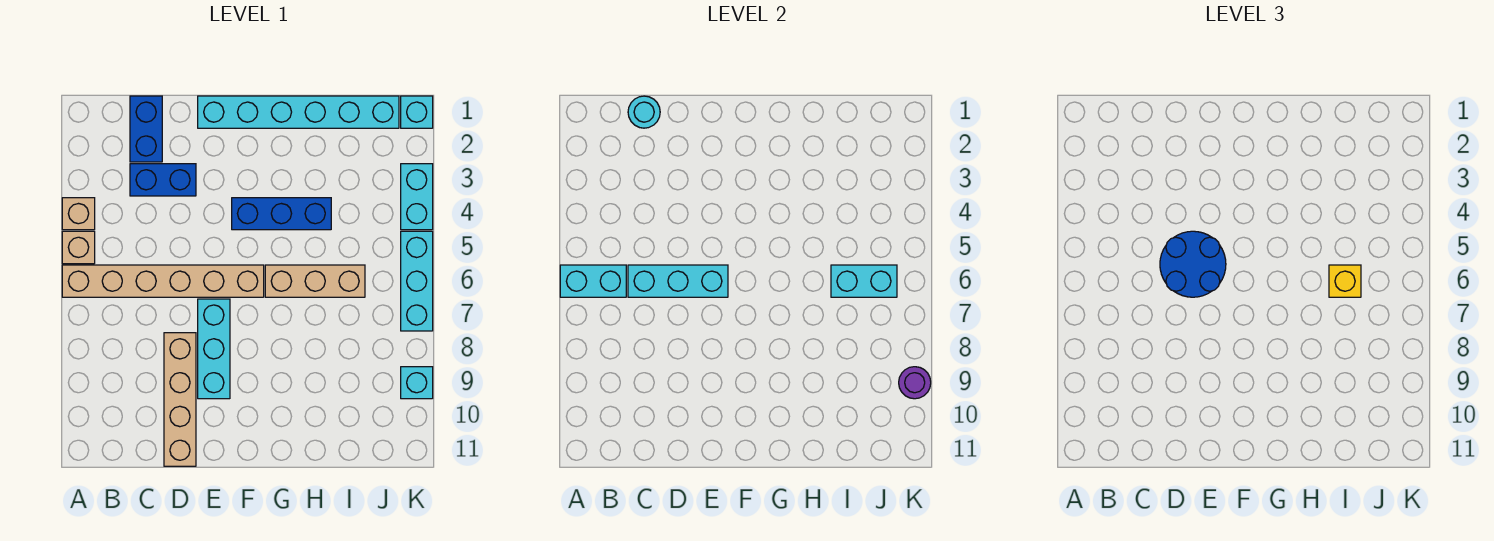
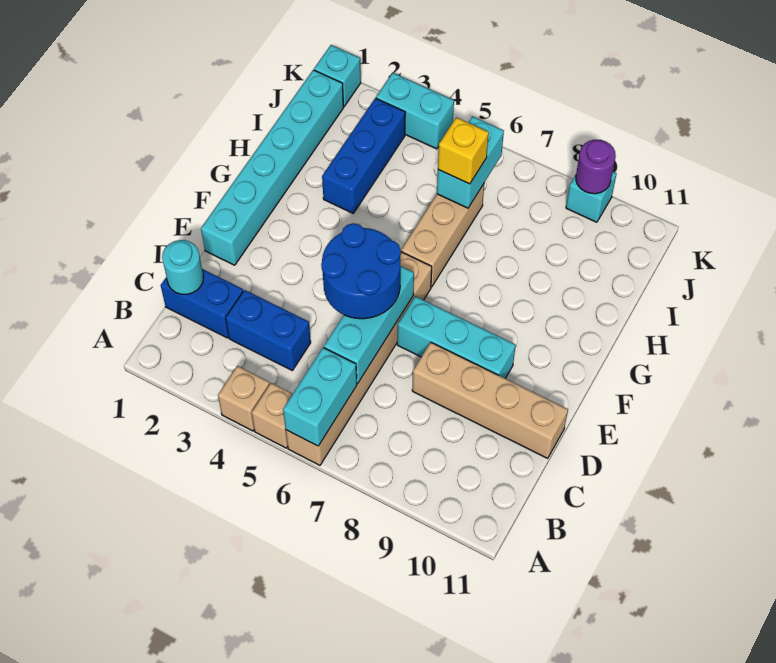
blue brick C3:D3 level 1 -> blue brick C3:C4 level 1
blue brick F4:H4 level 1 -> blue brick H3:J3 level 1
cyan brick K5:K7 level 1 -> none

